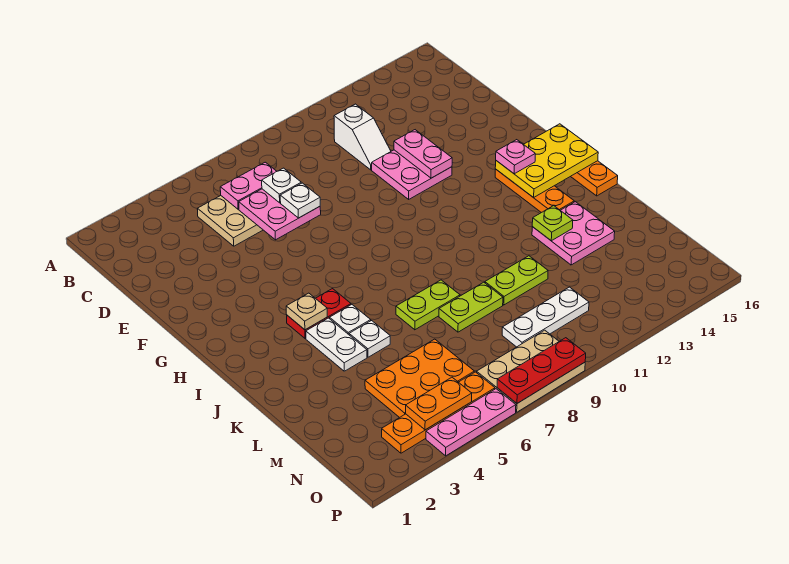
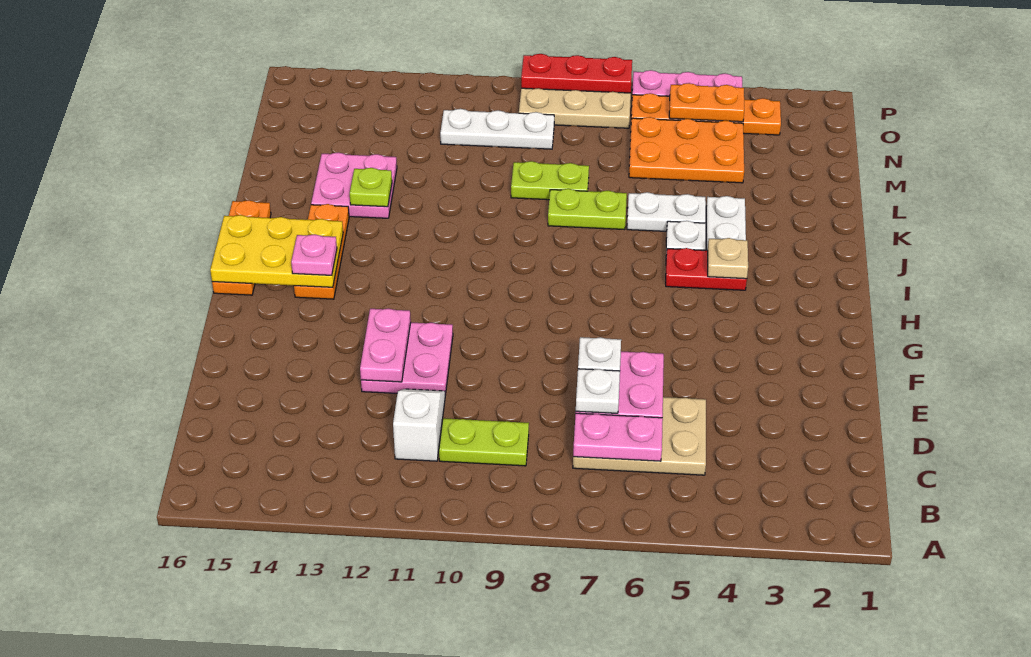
white plate K5 level 1 -> white plate K5:K6 level 1
lime plate L10:L11 level 1 -> lime plate C9:C10 level 1

